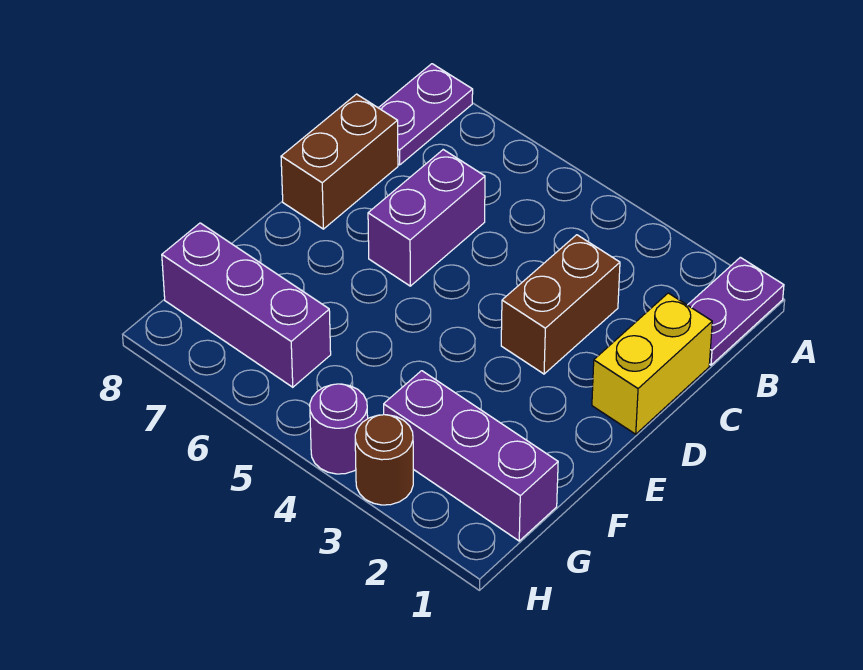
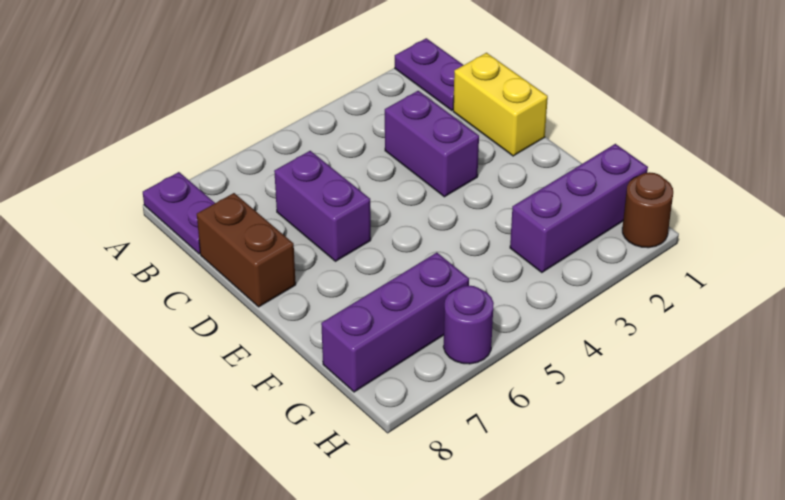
brown brick C3:D3 level 1 -> purple brick C3:D3 level 1
brown round brick H3 level 1 -> brown round brick H1 level 1
purple round brick H4 level 1 -> purple round brick H6 level 1

